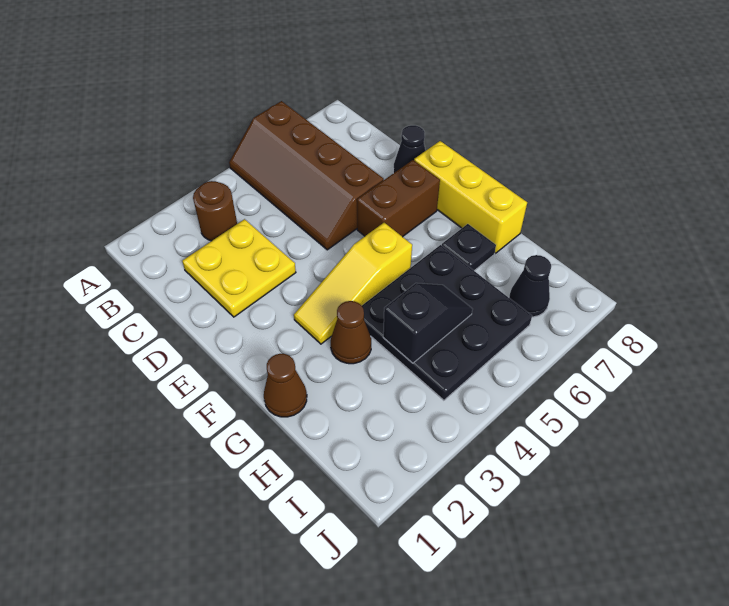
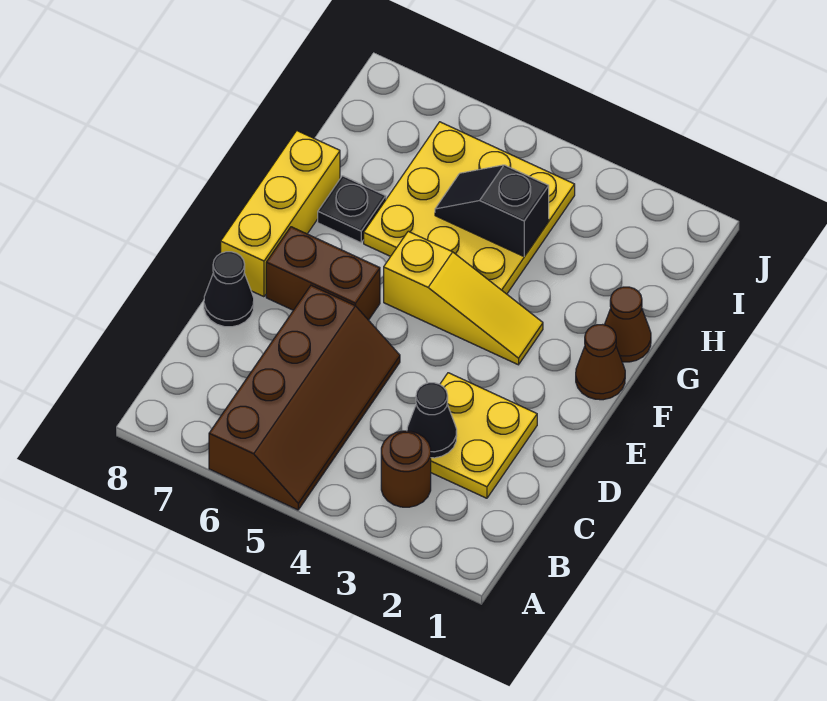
brown cone G3 level 1 -> brown cone F1 level 1
black plate G4:I6 level 1 -> yellow plate G4:I6 level 1
black cone I7 level 1 -> black cone C3 level 2

